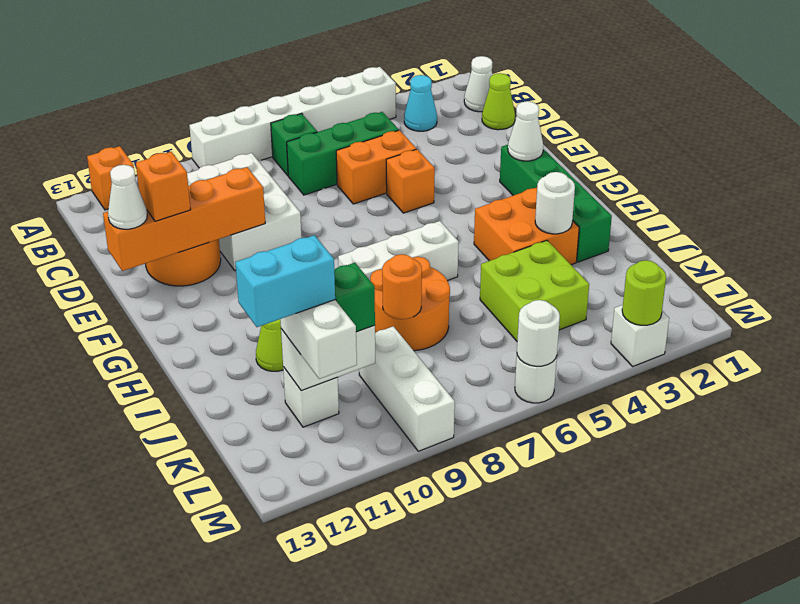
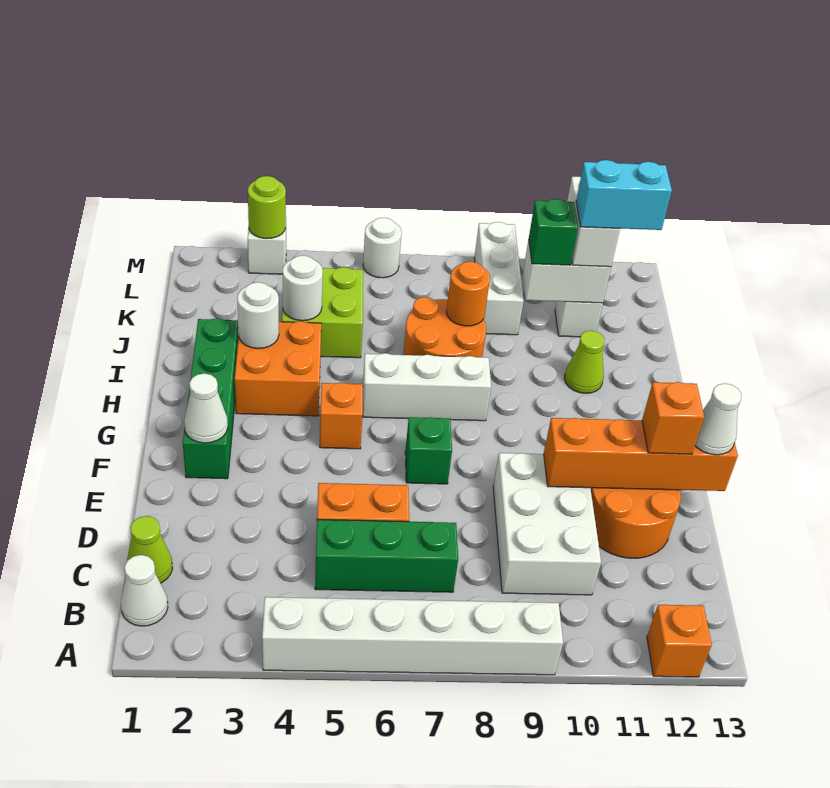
cyan cone B3 level 1 -> none
green brick B7 level 1 -> green brick F7 level 1
orange brick E5 level 1 -> orange brick G5 level 1
white round brick M6 level 2 -> white round brick J4 level 2

